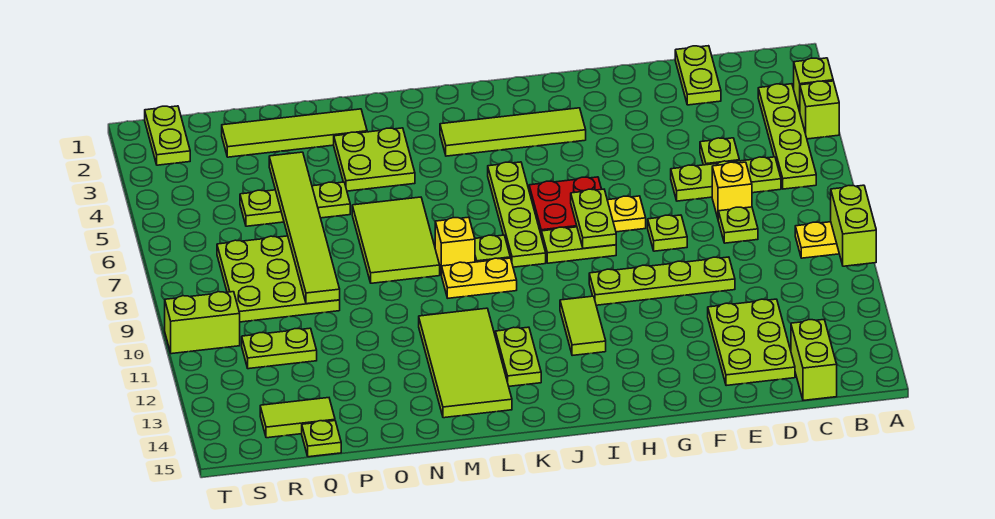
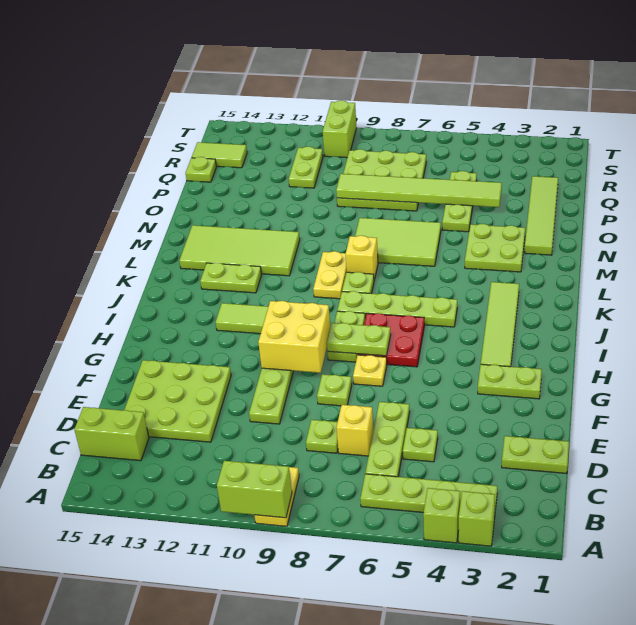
lime plate D12:E14 level 1 -> lime plate D12:F14 level 1
none -> yellow brick G9:H10 level 2
lime tile Q14:R14 level 1 -> lime tile R14:R15 level 1
lime plate S1:S2 level 1 -> lime plate G2:G3 level 1

